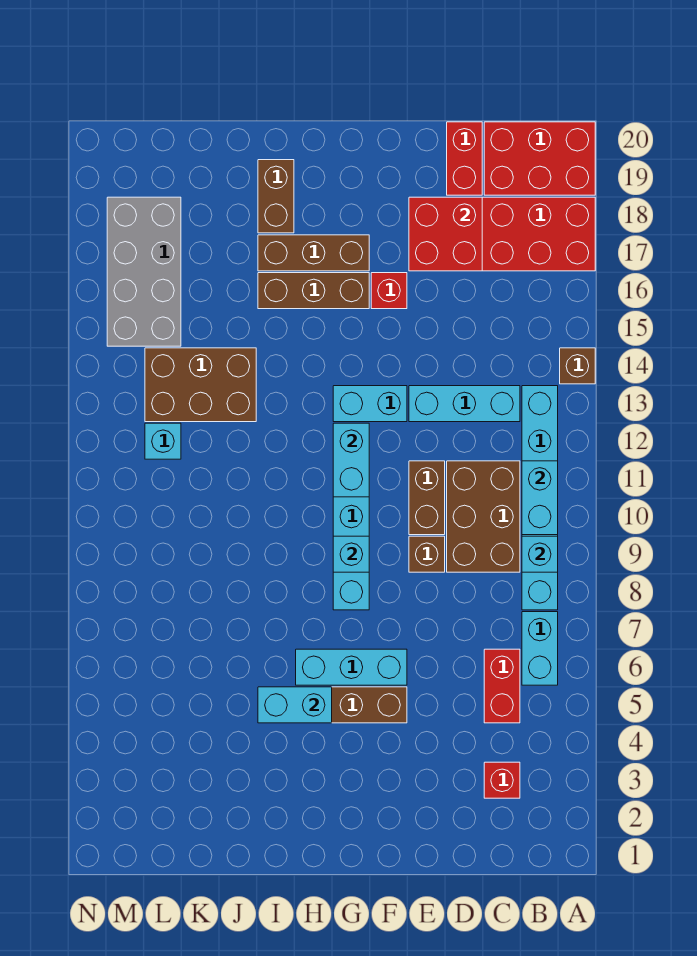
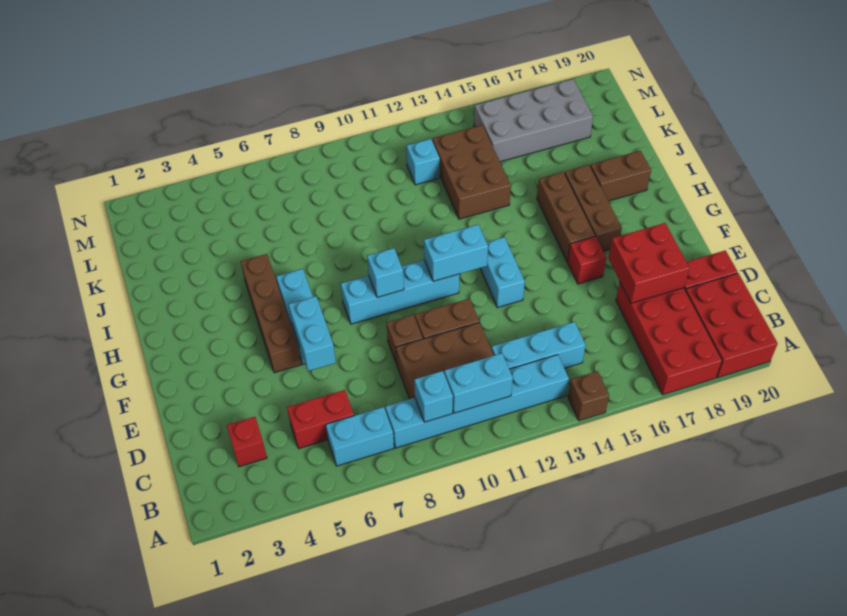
cyan brick C13:E13 level 1 -> cyan brick C12:C14 level 1
cyan brick H5:I5 level 2 -> cyan brick E6:F6 level 2

